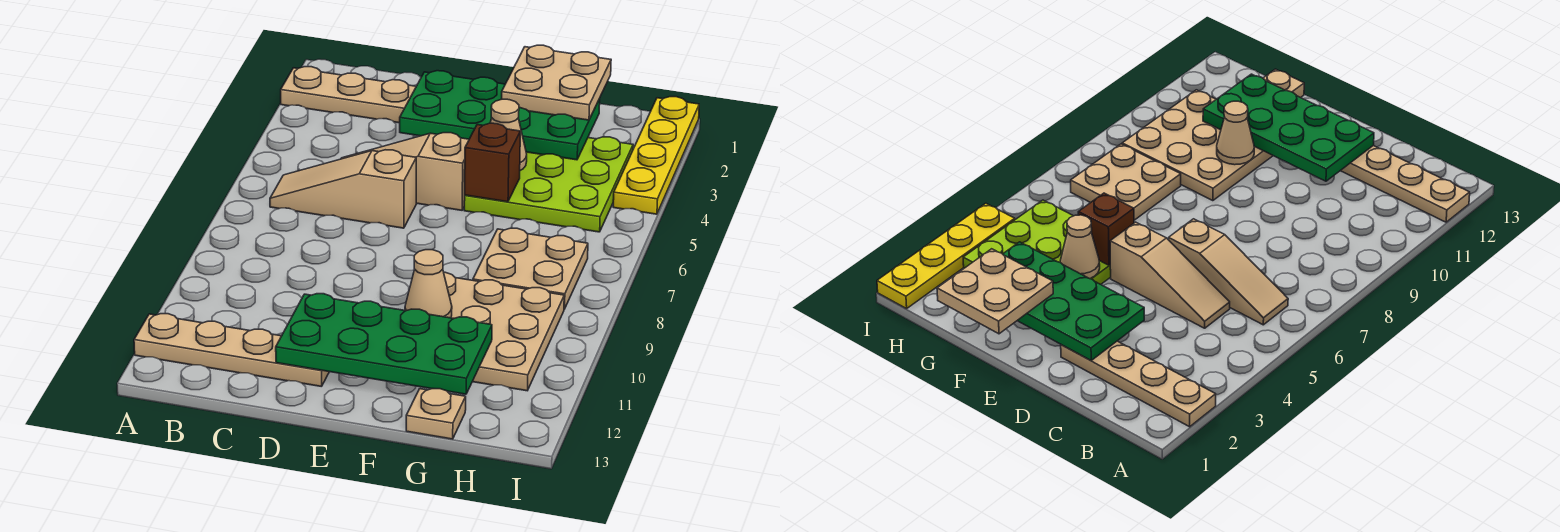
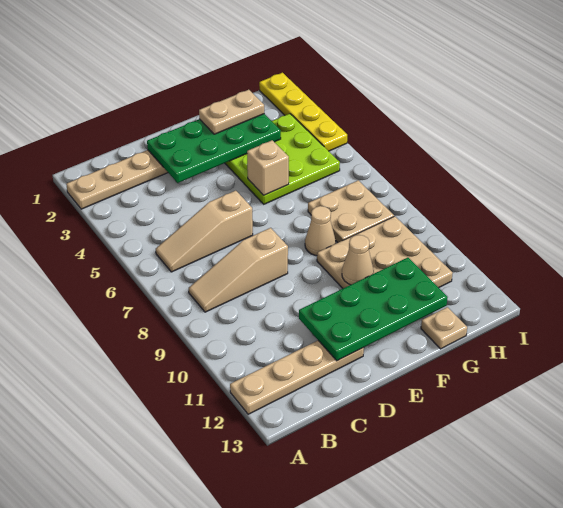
tan slope C5:E5 level 1 top E -> tan slope B8:D8 level 1 top D
tan plate F1:G2 level 3 -> tan plate F2:G2 level 3
tan cone F4 level 2 -> tan cone F8 level 1
brown brick F5 level 2 -> tan brick F5 level 2

